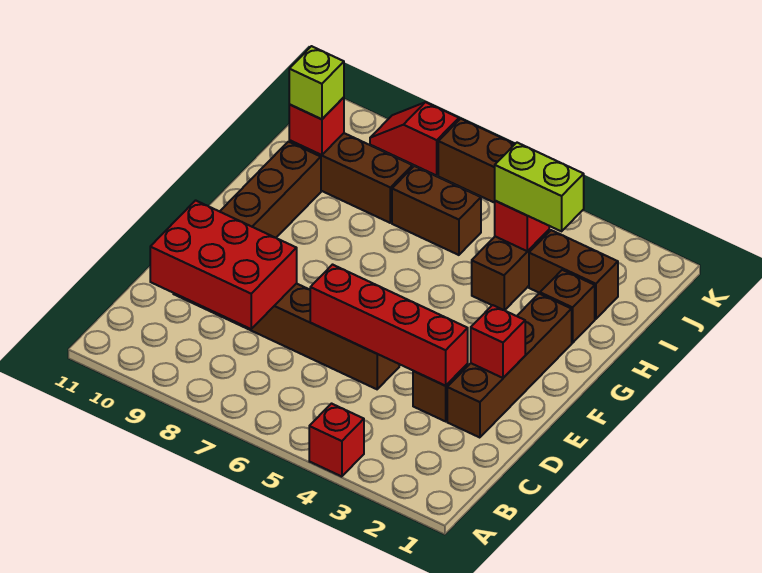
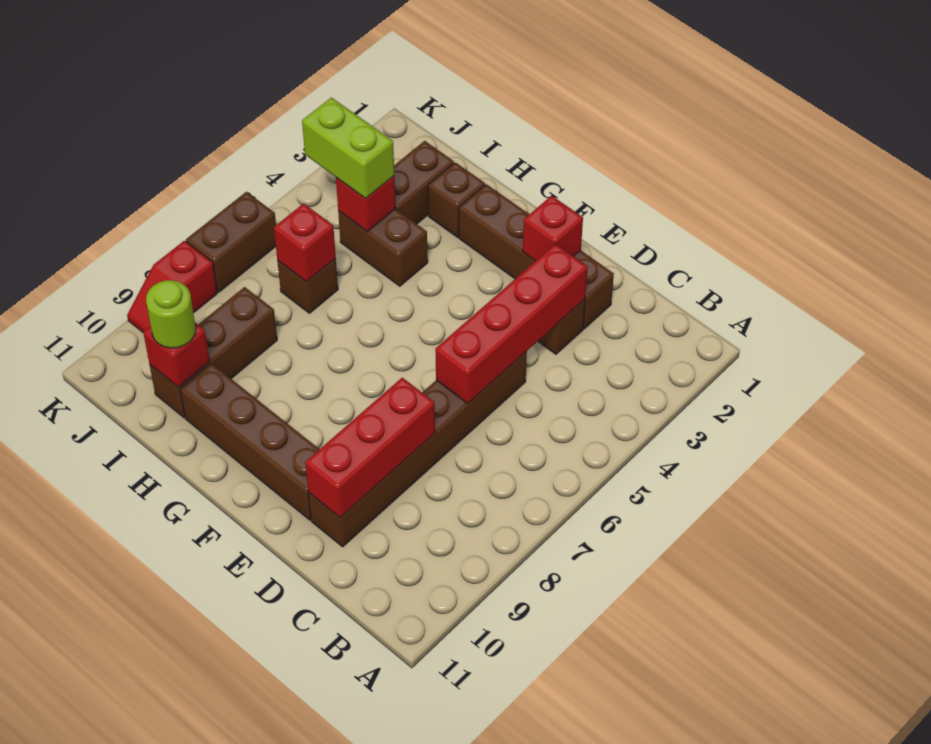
red brick A4 level 1 -> red brick I6 level 2
red brick C8:D10 level 2 -> red brick D8:D10 level 2
lime brick I3:I4 level 3 -> lime brick I4:J4 level 3
brown brick I6:I7 level 1 -> brown brick I6 level 1
lime brick I10 level 3 -> lime round brick I10 level 3

